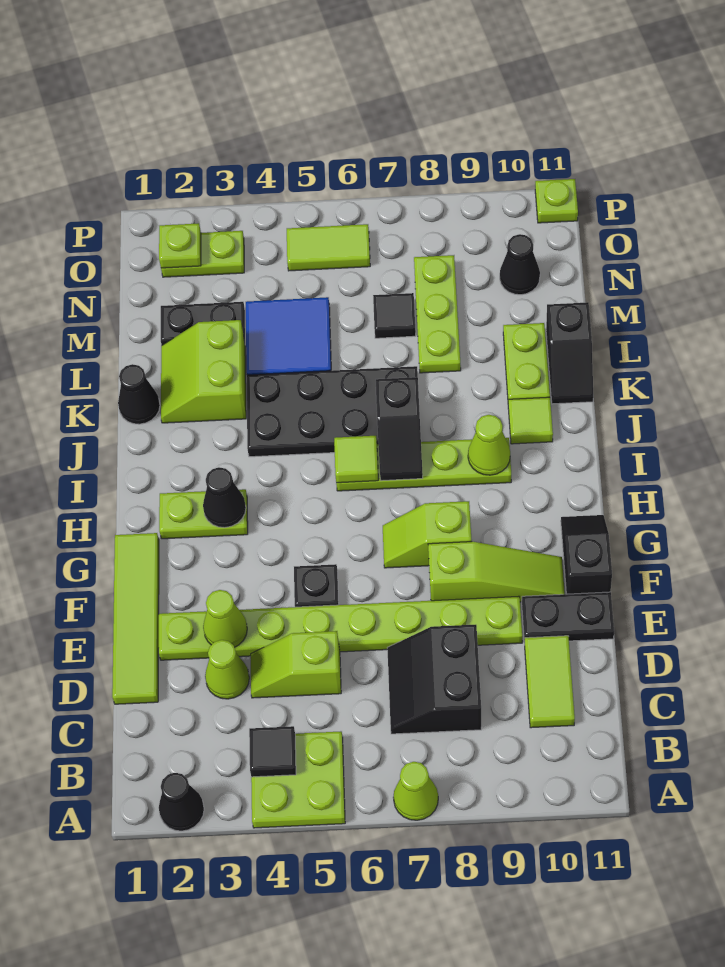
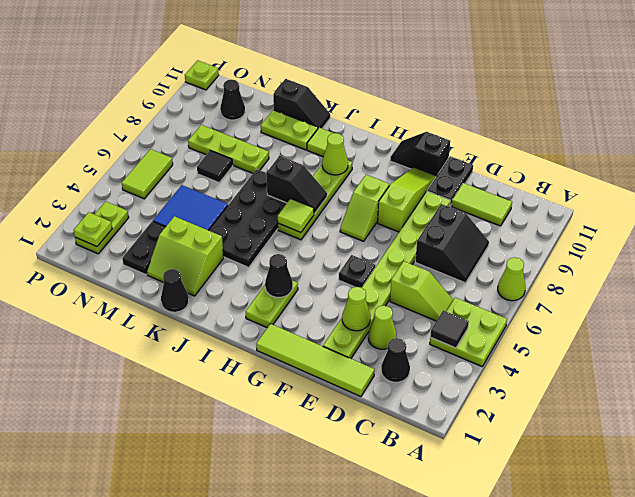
black cone A2 level 1 -> black cone C2 level 1
black slope C7:D8 level 1 top 8 -> black slope C7:D8 level 1 top D
lime slope D4:D5 level 1 top 5 -> lime slope C5:D5 level 1 top D

